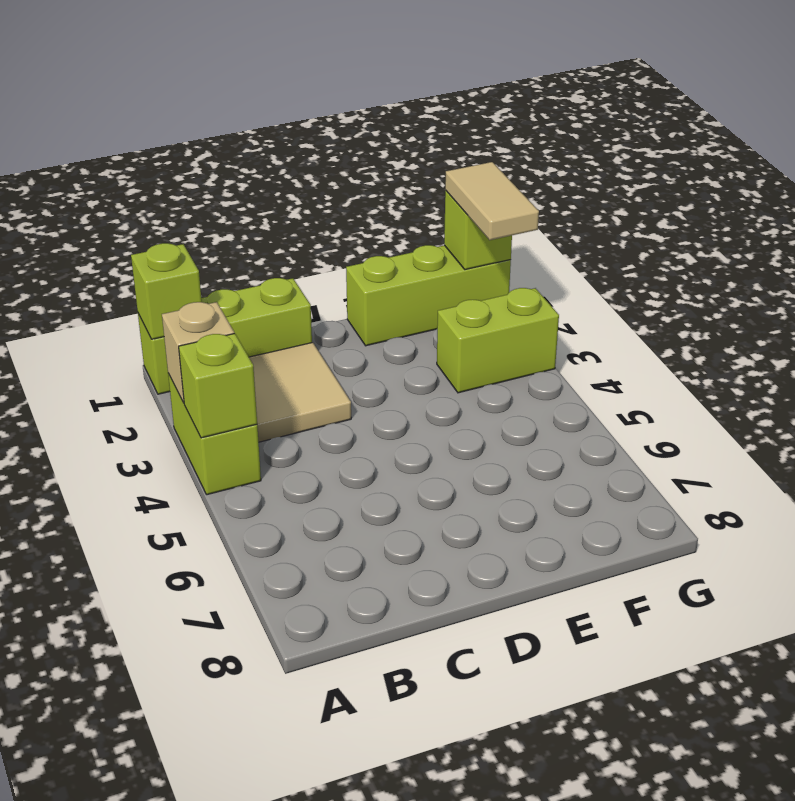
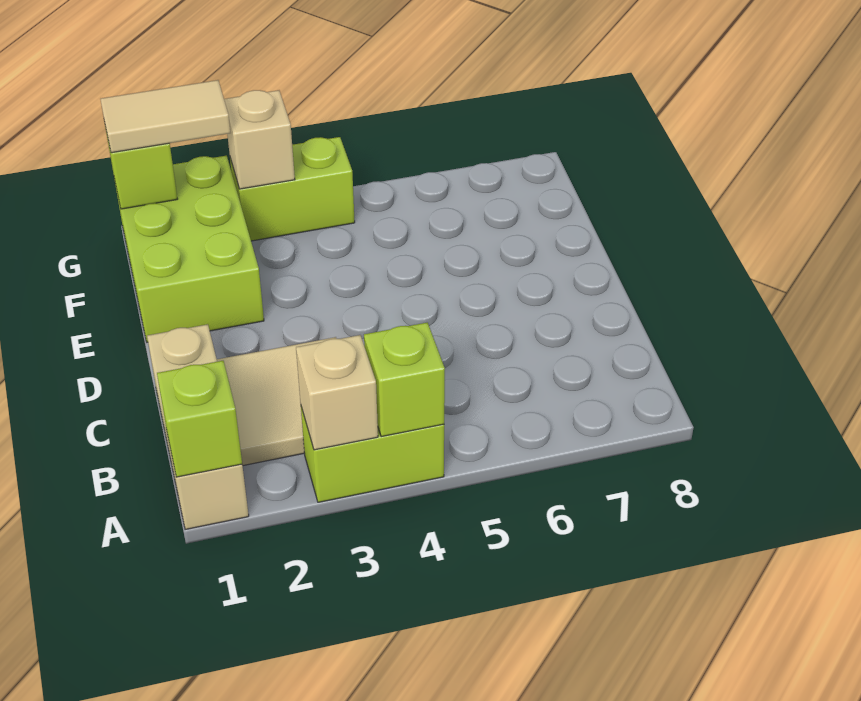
lime brick A1:C1 level 1 -> tan brick A1:C1 level 1
lime brick E1:G1 level 1 -> lime brick E1:G2 level 1
lime brick F3:G3 level 1 -> lime brick G3:G4 level 1
none -> tan brick G3 level 2

